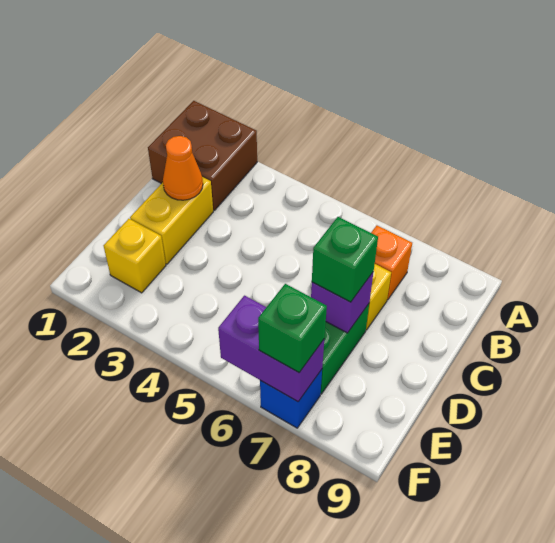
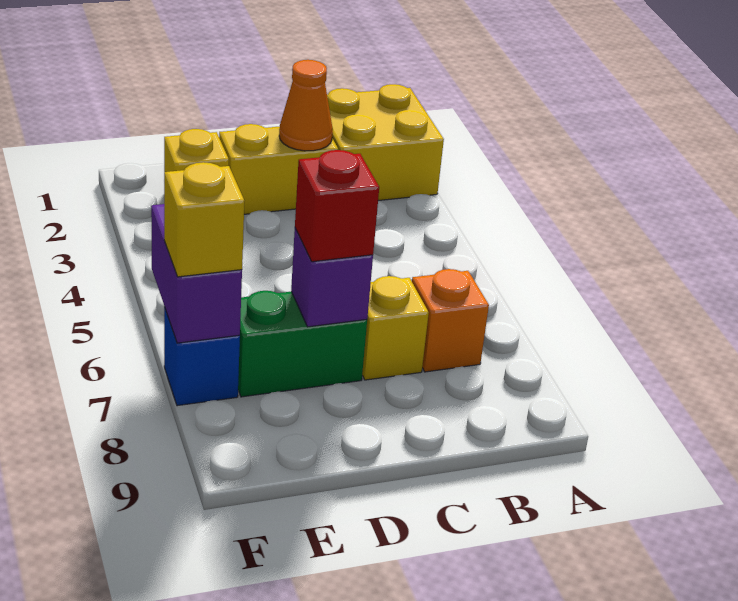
brown brick A1:B2 level 1 -> yellow brick A1:B2 level 1
green brick D7 level 3 -> red brick D7 level 3
green brick F7 level 3 -> yellow brick F7 level 3

